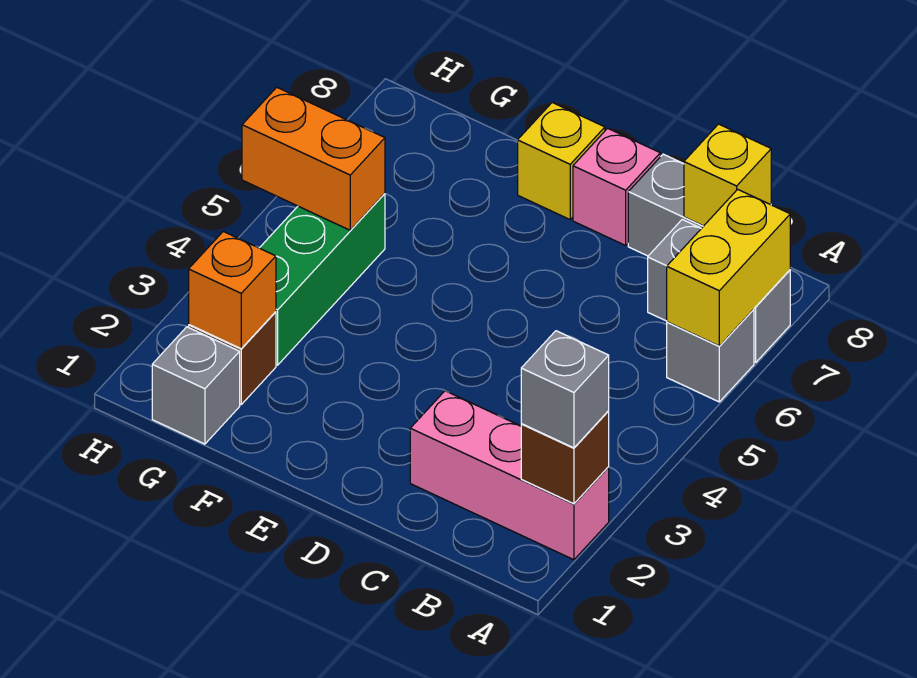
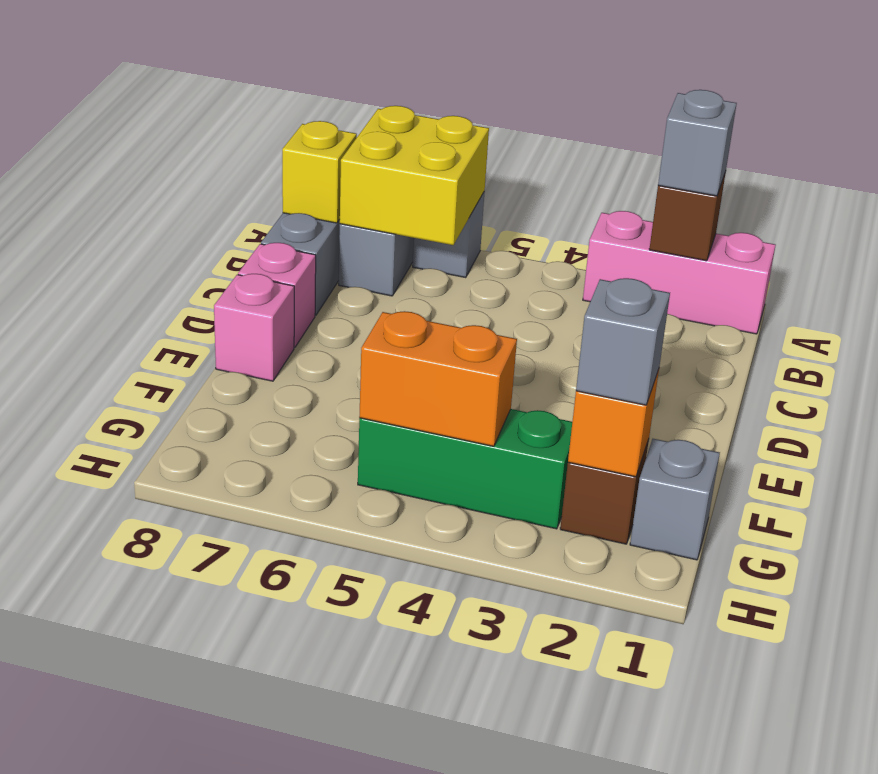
pink brick A2:C2 level 1 -> pink brick A1:A3 level 1
yellow brick A6:A7 level 2 -> yellow brick A6:B7 level 2
yellow brick E8 level 1 -> pink brick E8 level 1
none -> grey brick G2 level 3
orange brick G5:H5 level 2 -> orange brick G4:G5 level 2

